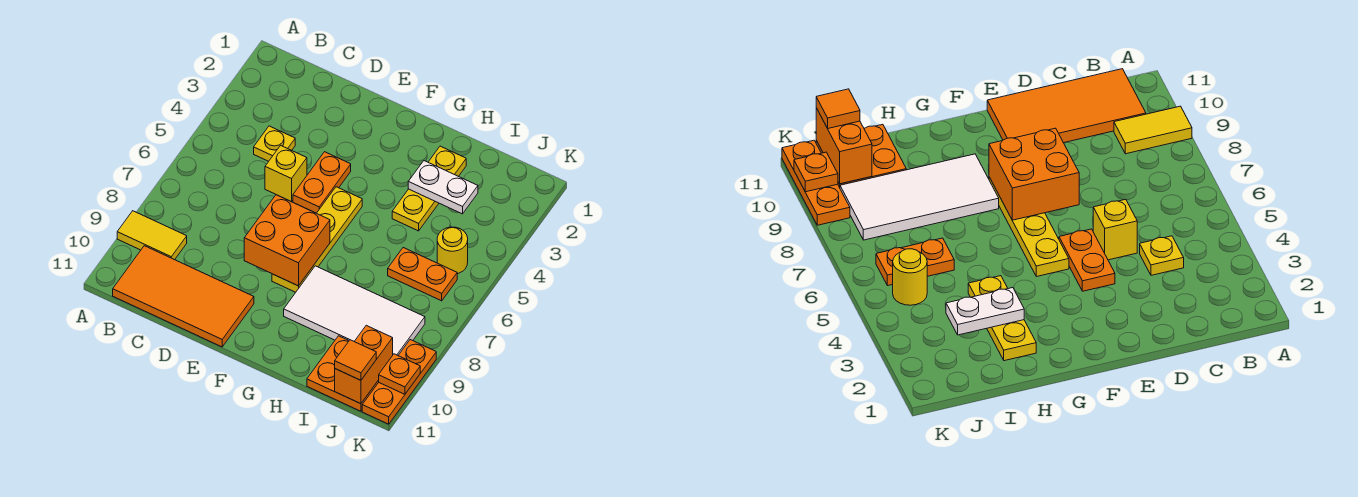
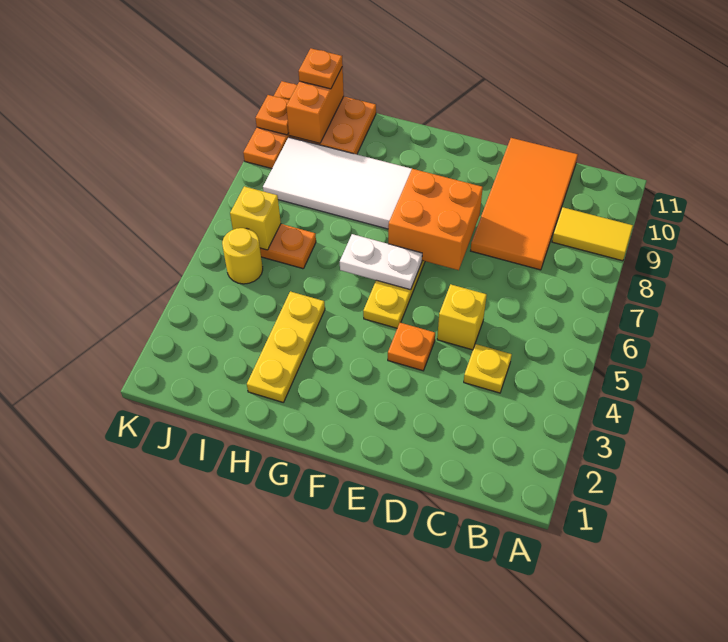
orange tile B10:E11 level 1 -> orange tile C8:D11 level 1
orange plate E4:E5 level 1 -> orange plate E4 level 1
white plate H3:I3 level 2 -> white plate F6:G6 level 2
none -> yellow brick J6 level 2
orange tile J11 level 3 -> orange plate J11 level 3

